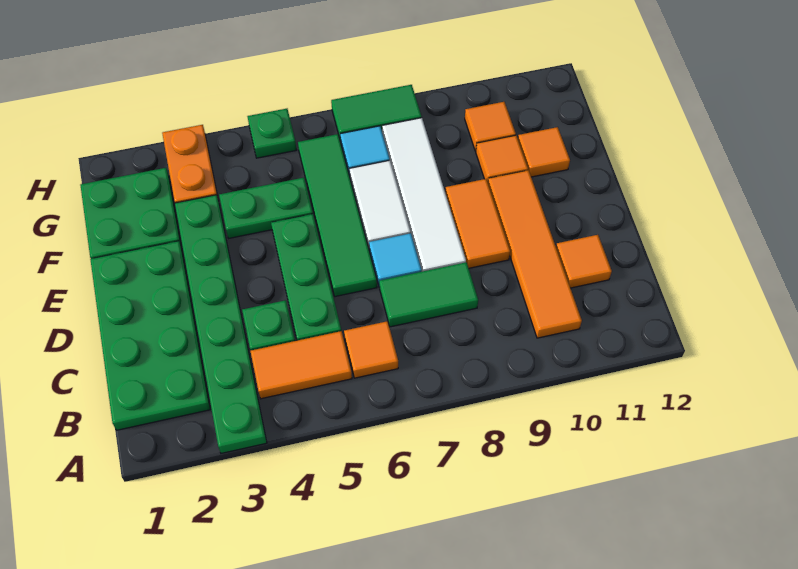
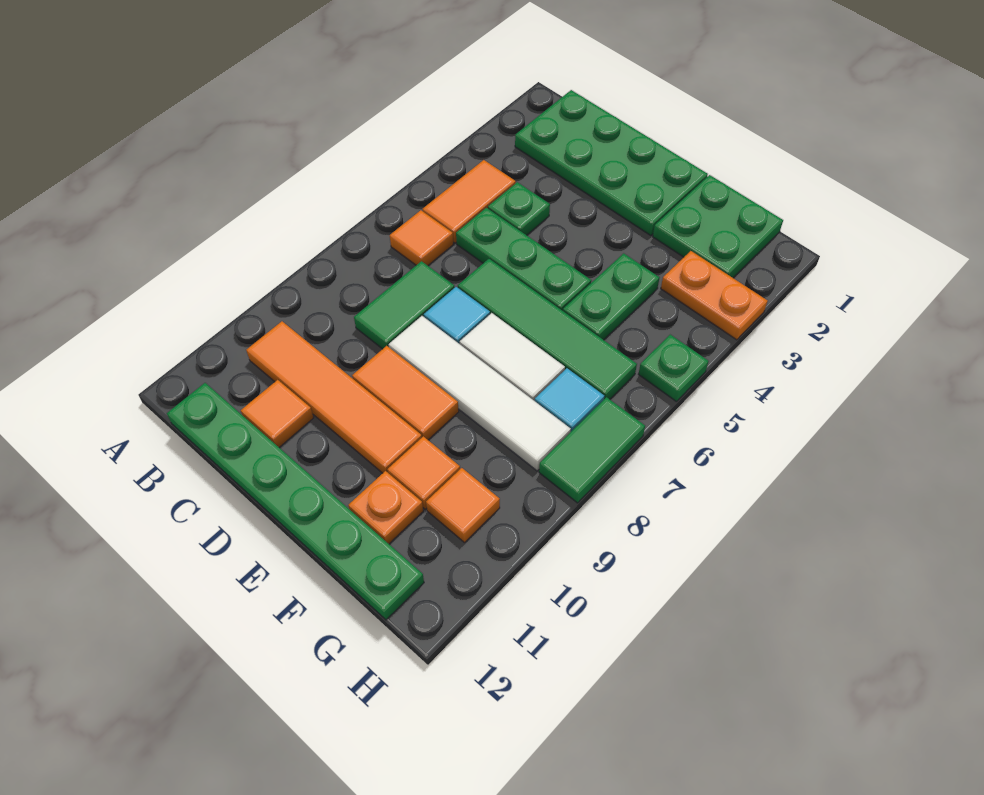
green plate A3:F3 level 1 -> green plate B12:G12 level 1
orange tile F11 level 1 -> orange plate F11 level 1

